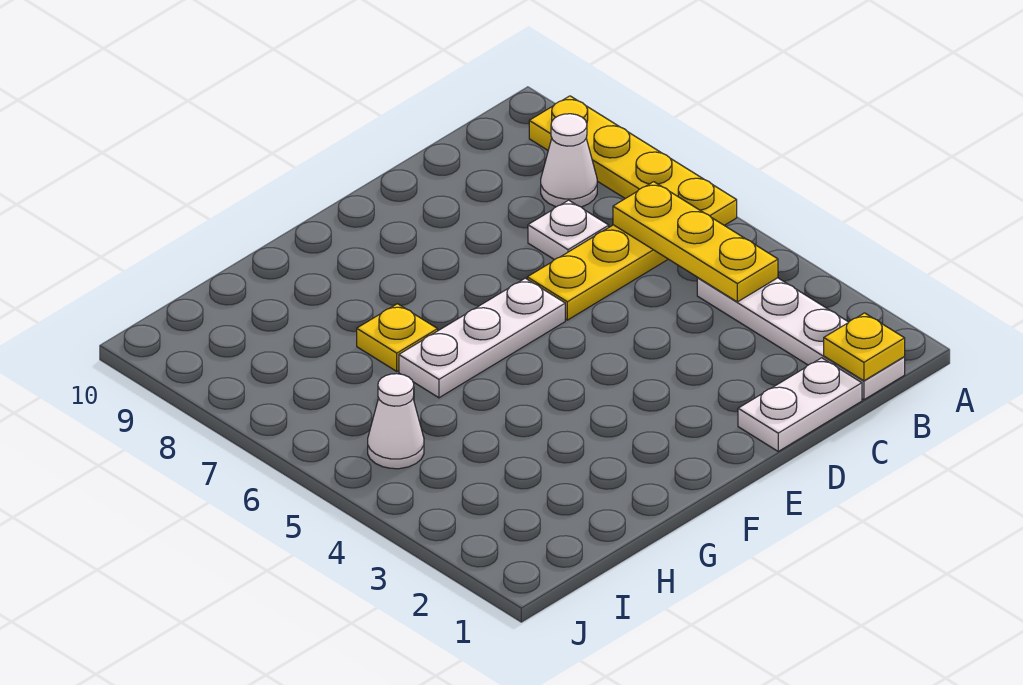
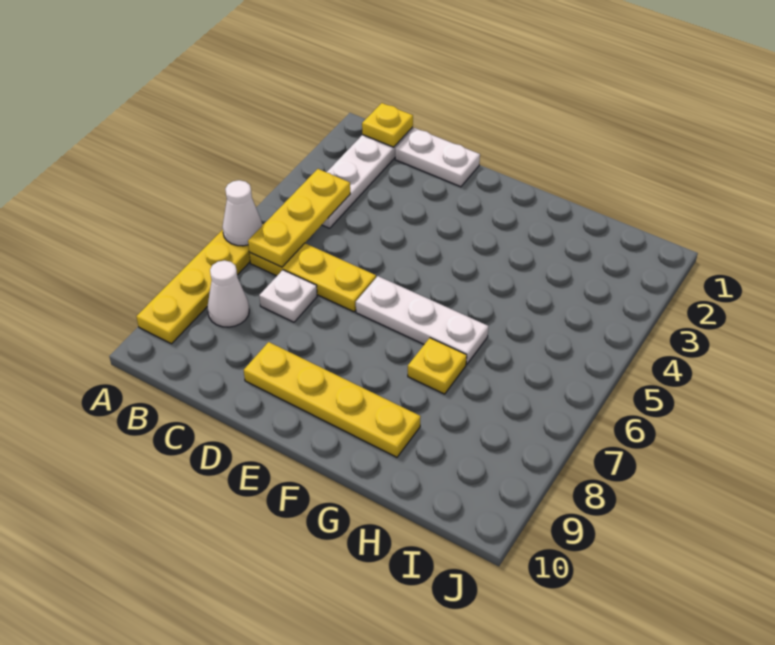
none -> yellow plate D9:G9 level 1
white cone I5 level 1 -> white cone A6 level 2

